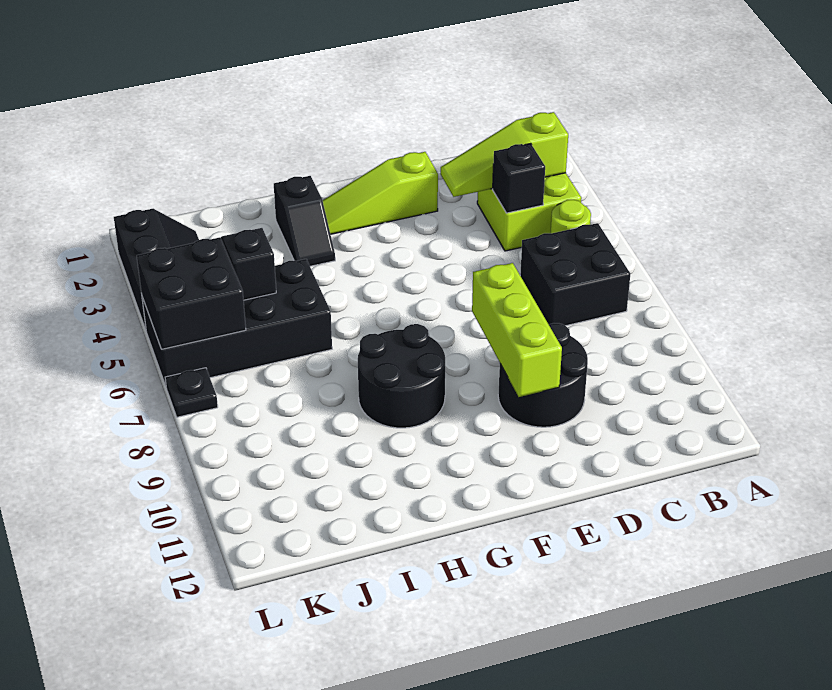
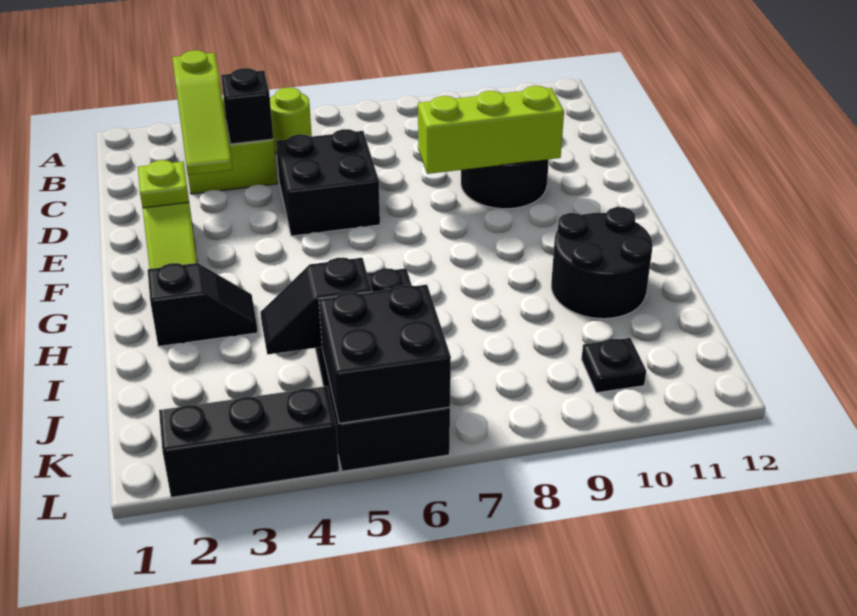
black brick B6:C7 level 1 -> black brick D5:E6 level 1
none -> lime plate E2 level 2
black round brick G8:H9 level 1 -> black round brick H10:I11 level 1
black plate L7 level 1 -> black plate K10 level 1

